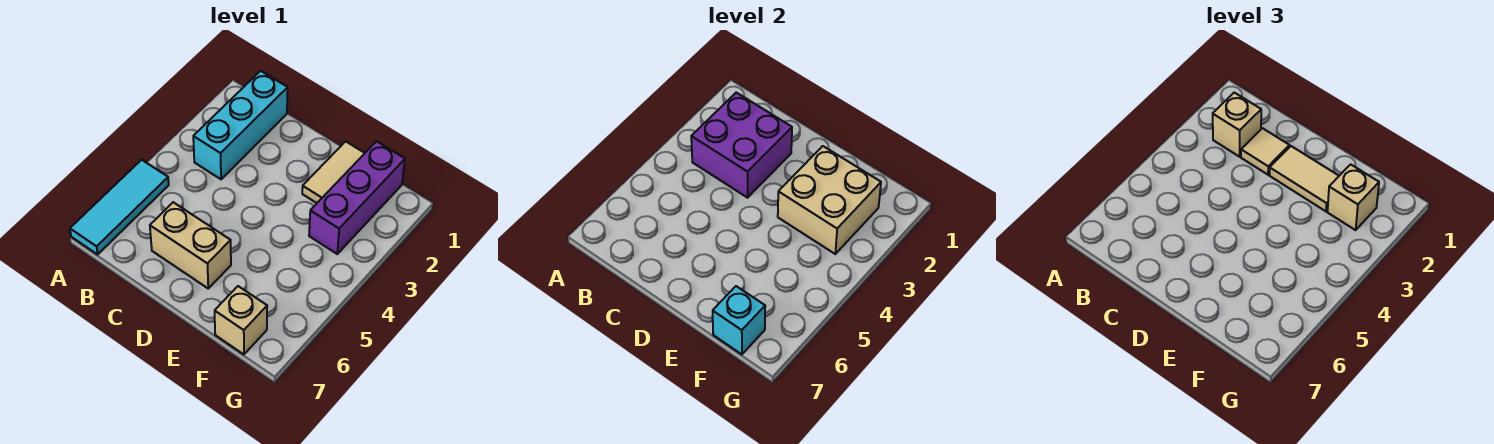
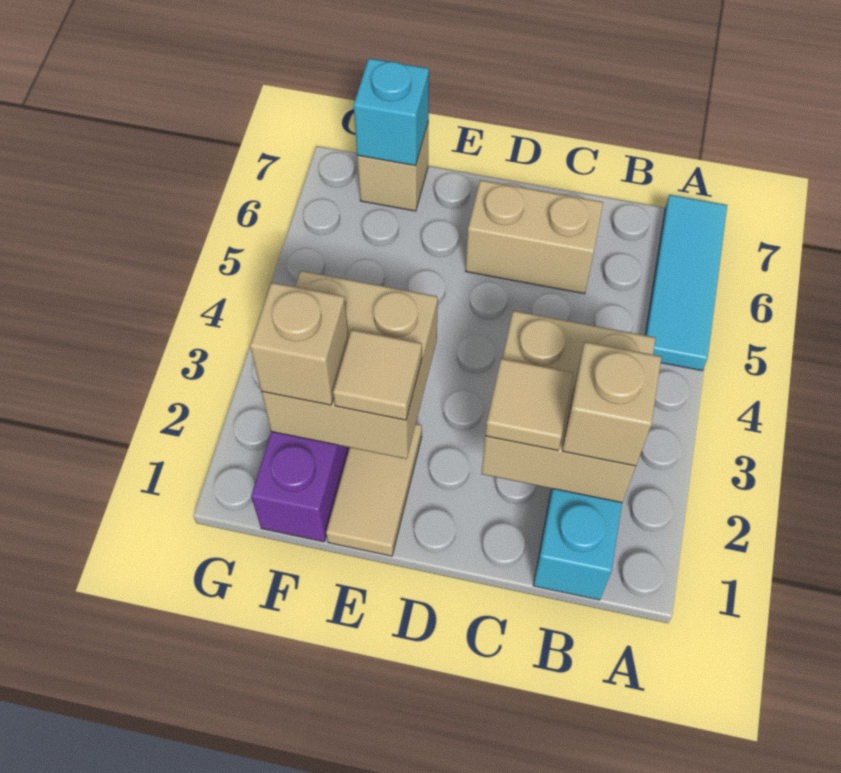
purple brick B2:C3 level 2 -> tan brick B2:C3 level 2
tan tile D2:E2 level 3 -> tan tile E2 level 3

